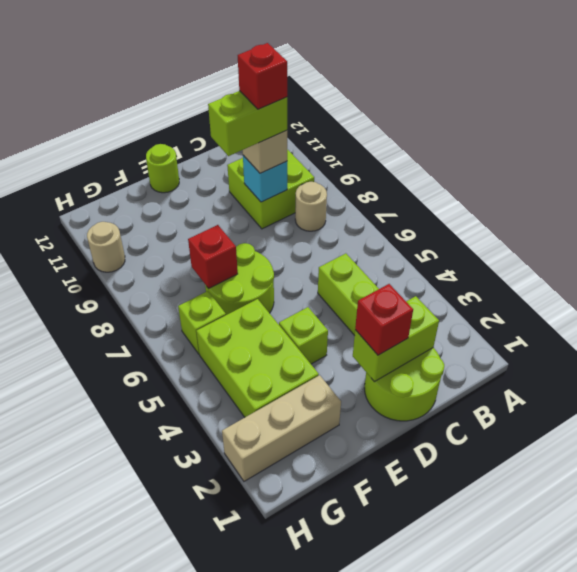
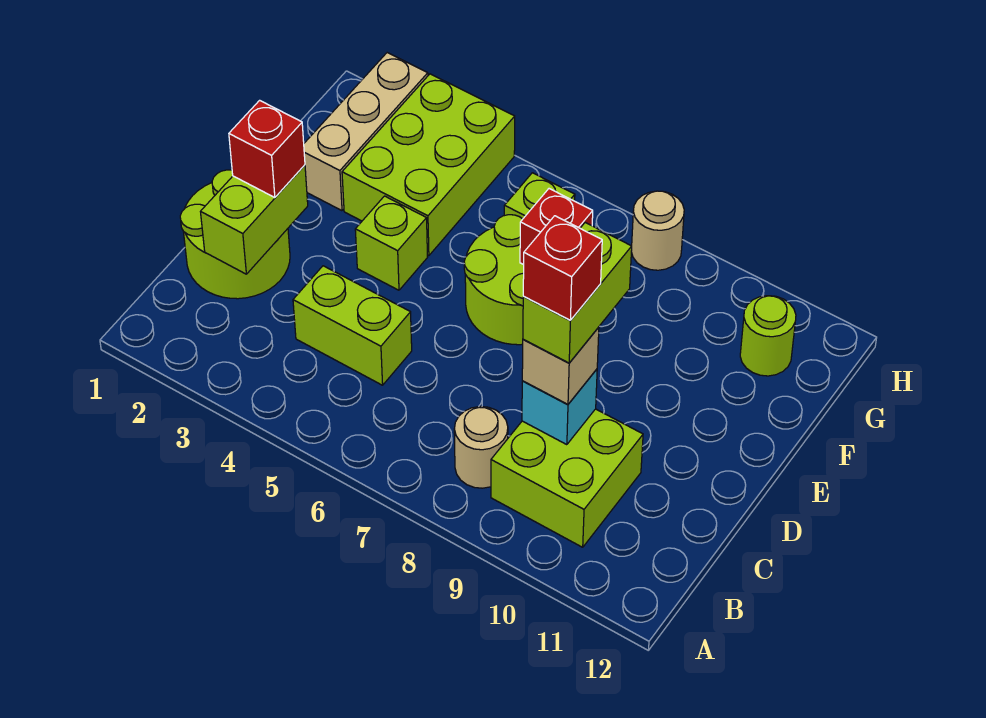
lime round brick E12 level 1 -> lime round brick G11 level 1
lime brick F3:G5 level 1 -> lime brick F3:H4 level 1
tan round brick H10 level 1 -> tan round brick H8 level 1

